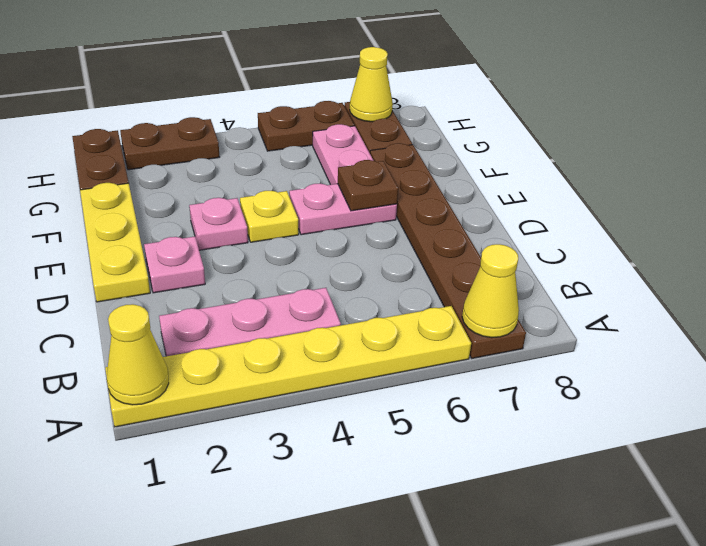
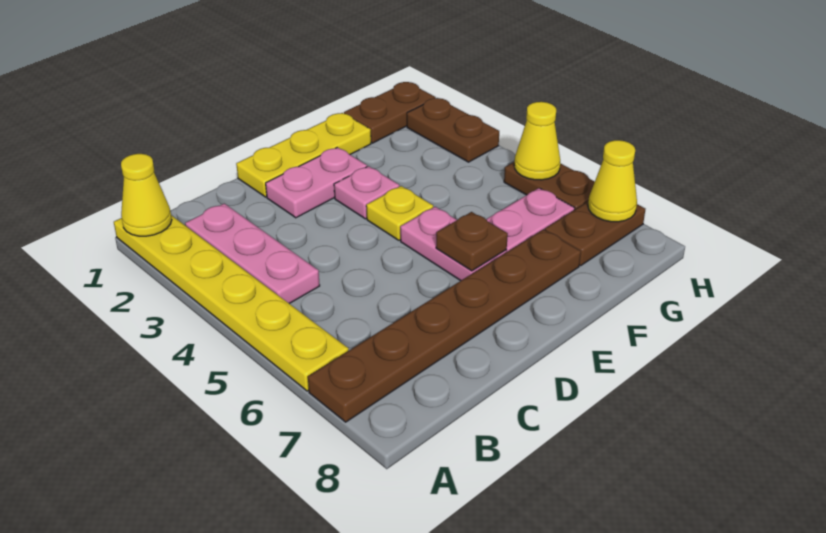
yellow cone A7 level 2 -> yellow cone H5 level 2
pink plate D2 level 1 -> pink plate D2:E2 level 1

